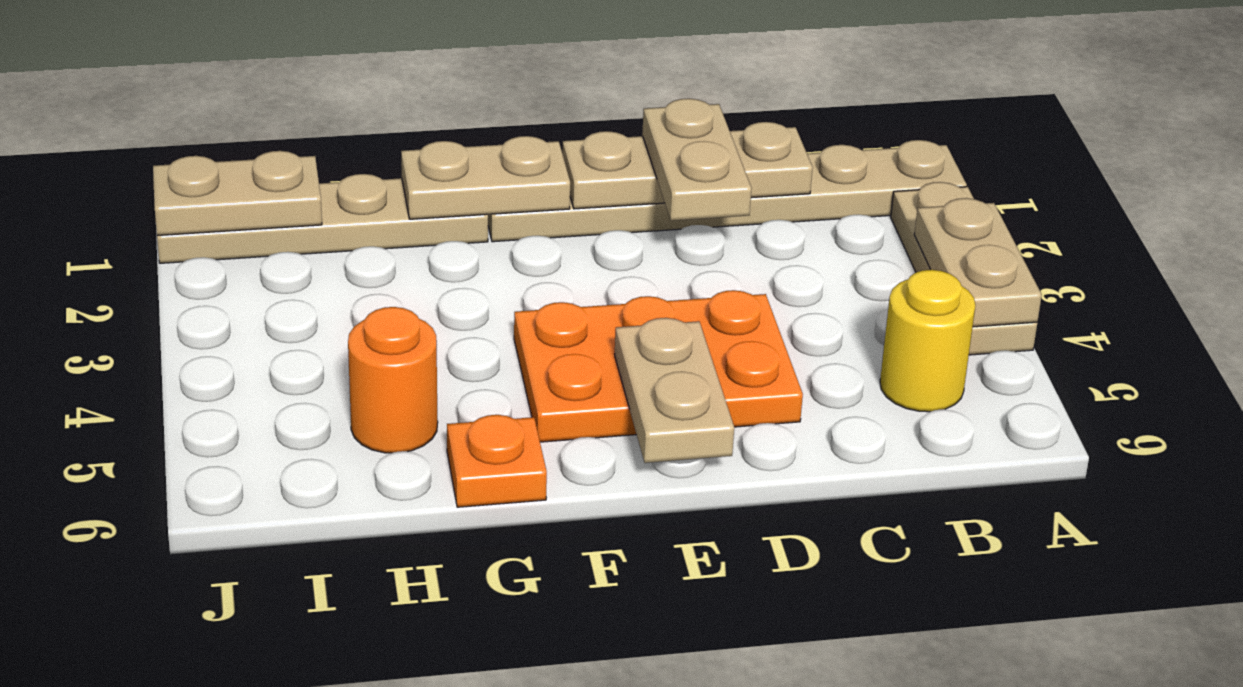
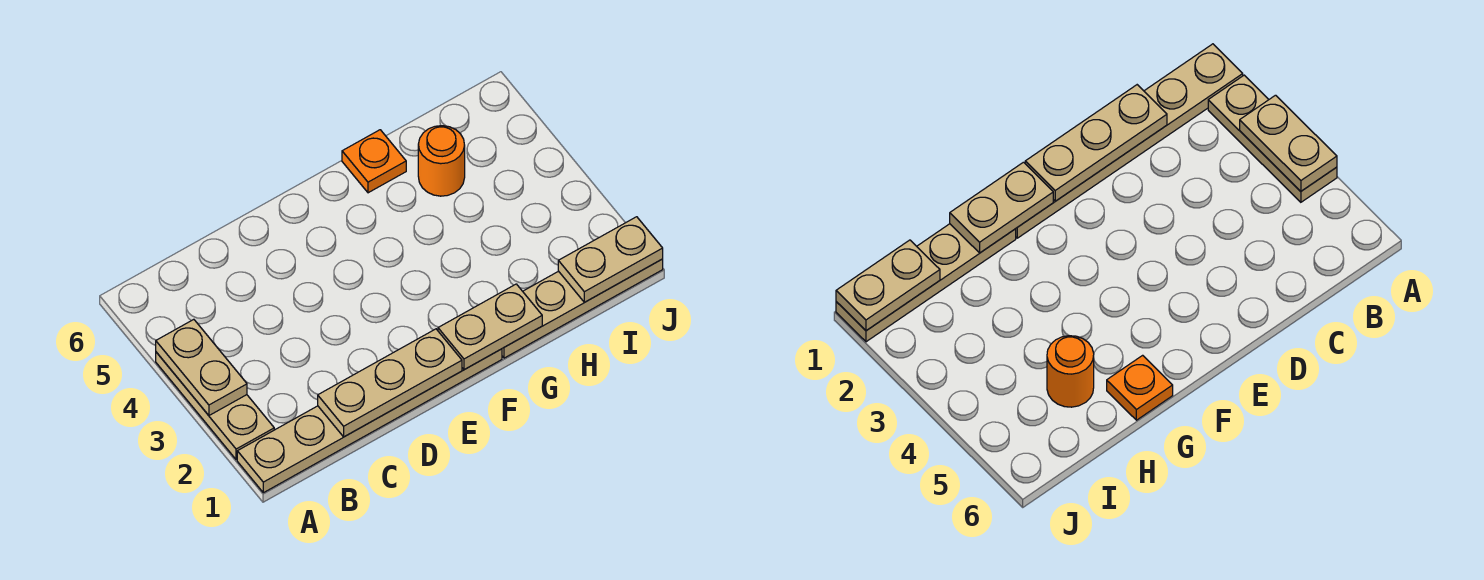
yellow round brick B5 level 1 -> none
tan plate D1:D2 level 3 -> none
orange plate D4:F5 level 1 -> none
tan plate E5:E6 level 2 -> none

